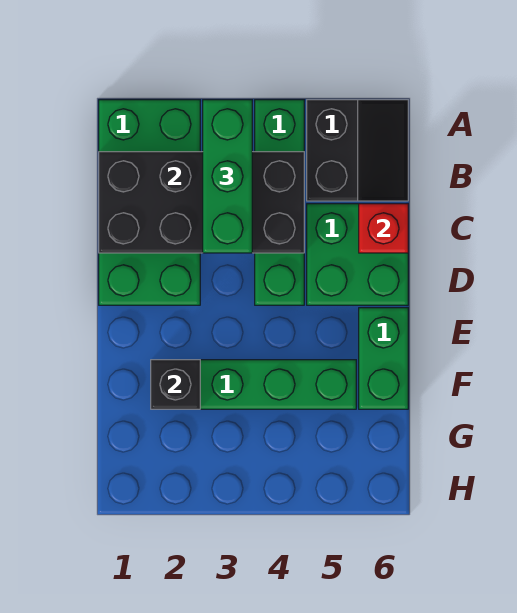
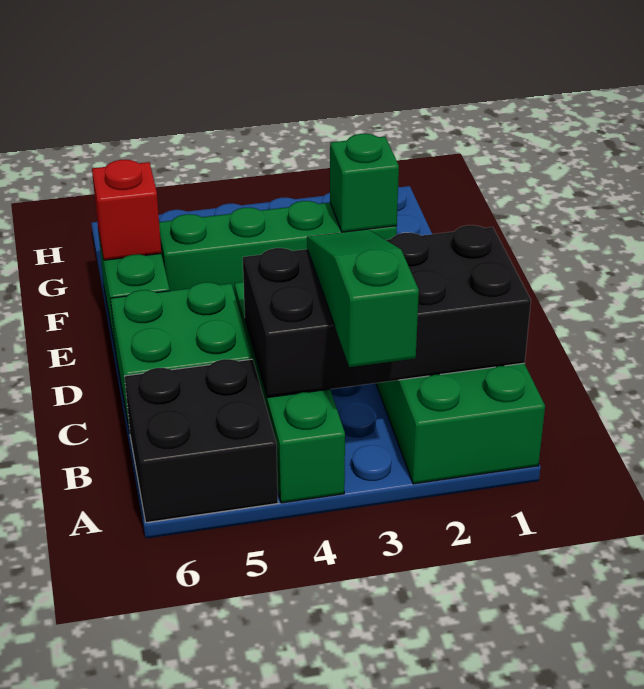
green brick A3:C3 level 3 -> green slope A3:C3 level 3 top A
black slope A5:B6 level 1 top 5 -> black brick A5:B6 level 1
red brick C6 level 2 -> red brick F6 level 2
black brick F2 level 2 -> green brick F2 level 2

